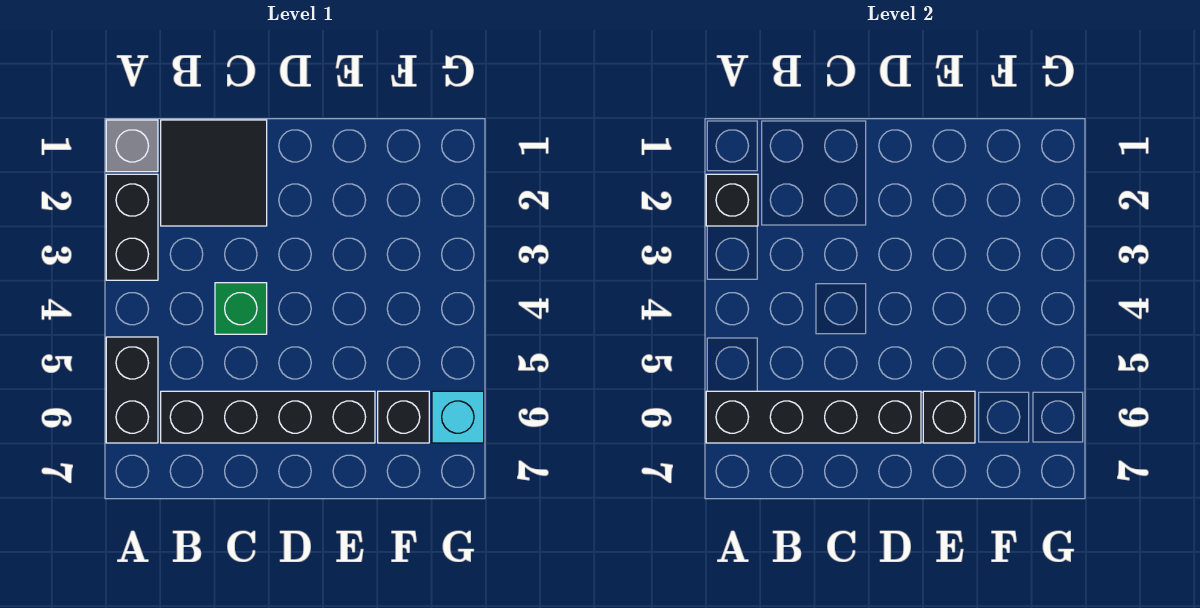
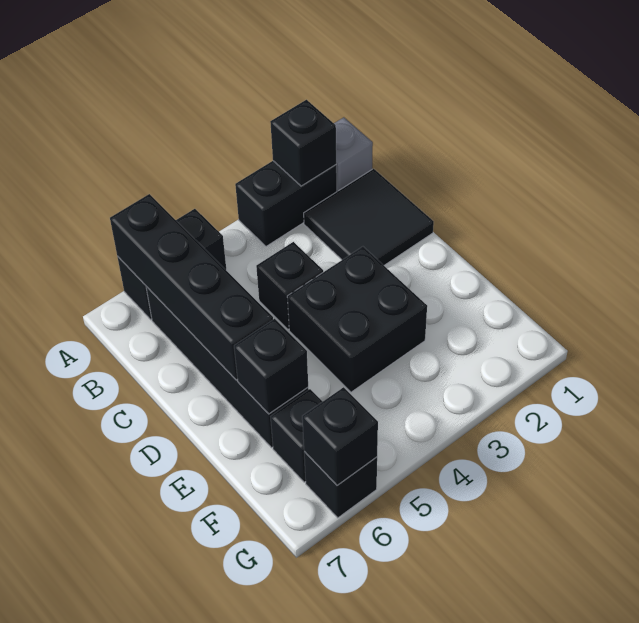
green brick C4 level 1 -> black brick C4 level 1
none -> black brick D3:E4 level 1
cyan brick G6 level 1 -> black brick G6 level 1
none -> black brick G6 level 2

